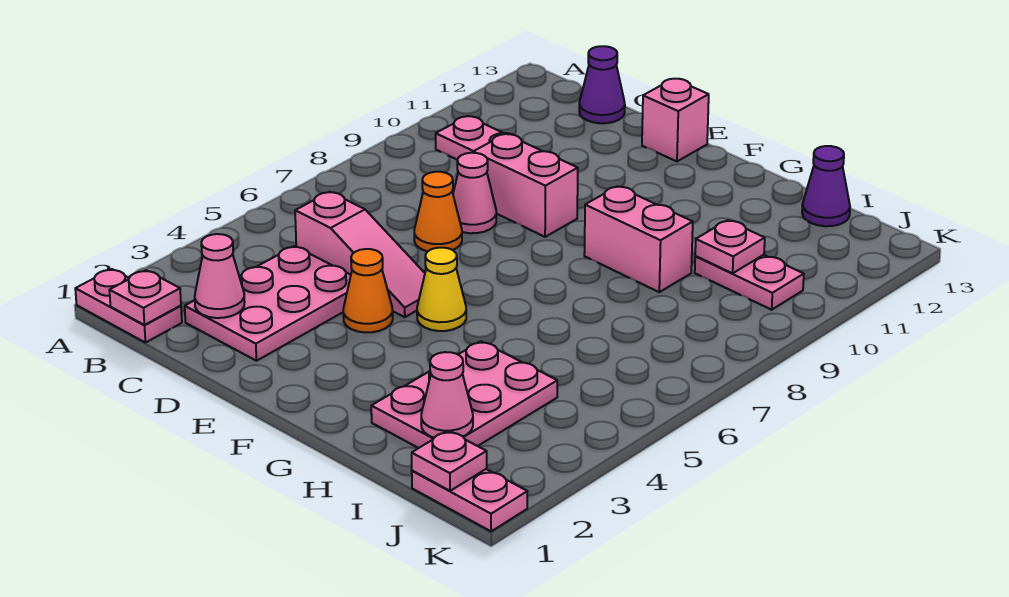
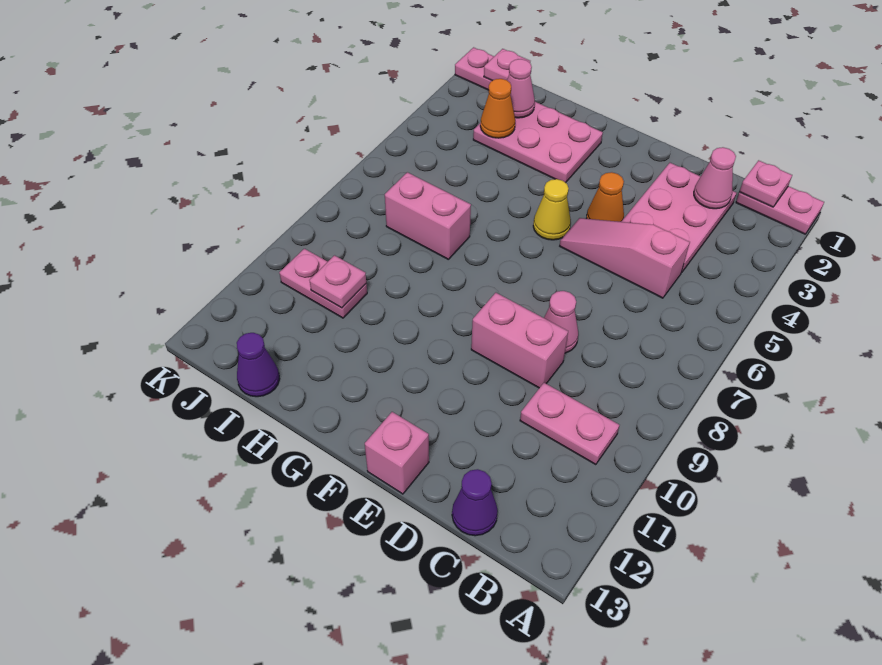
orange cone D7 level 1 -> orange cone I3 level 2
pink brick G9:H9 level 1 -> pink brick H7:I7 level 1
pink plate H2:I4 level 1 -> pink plate G2:I3 level 1

